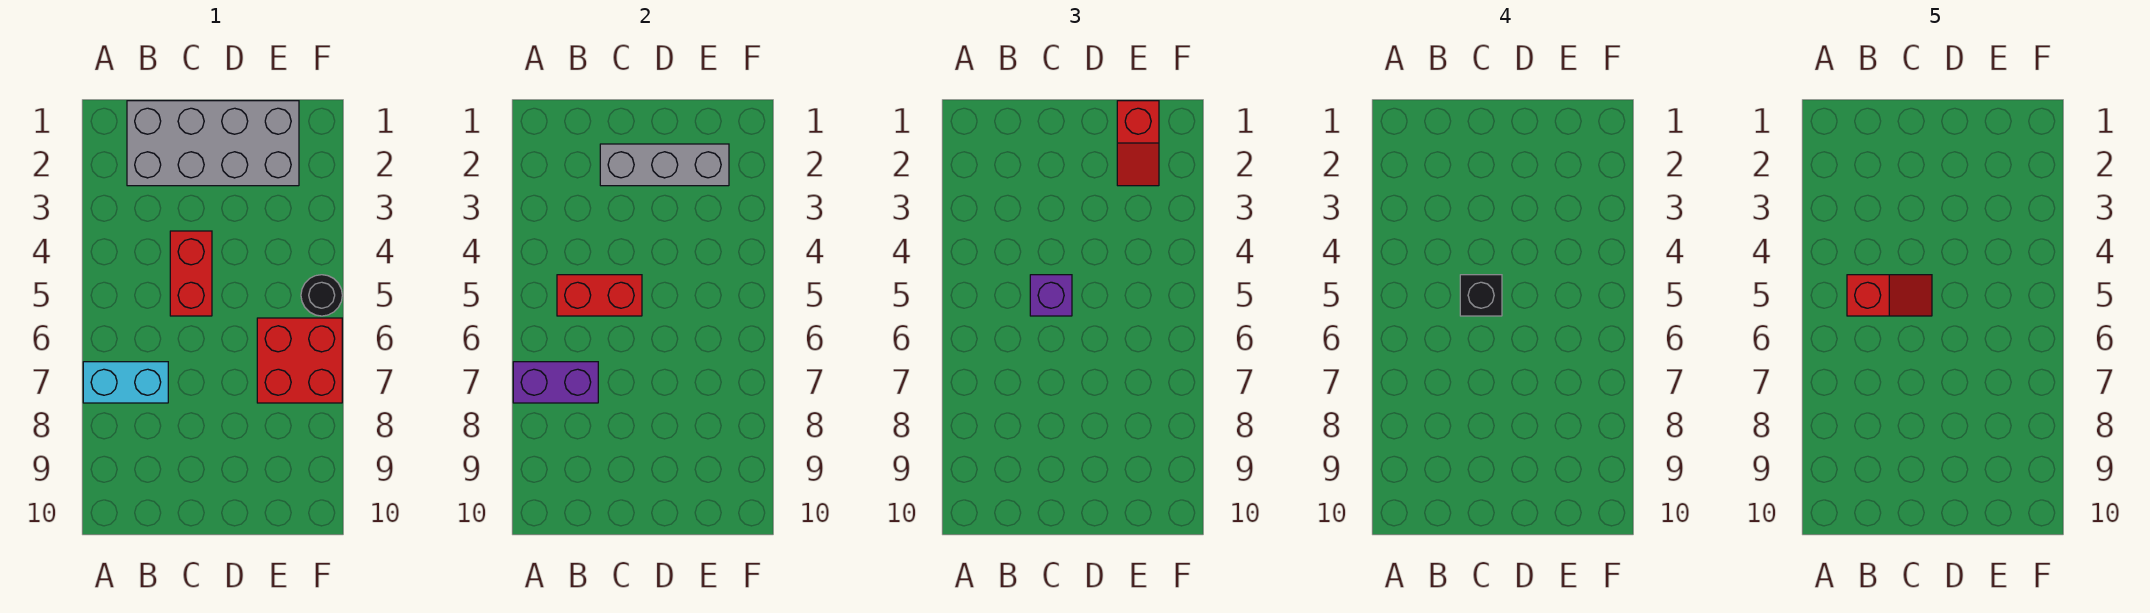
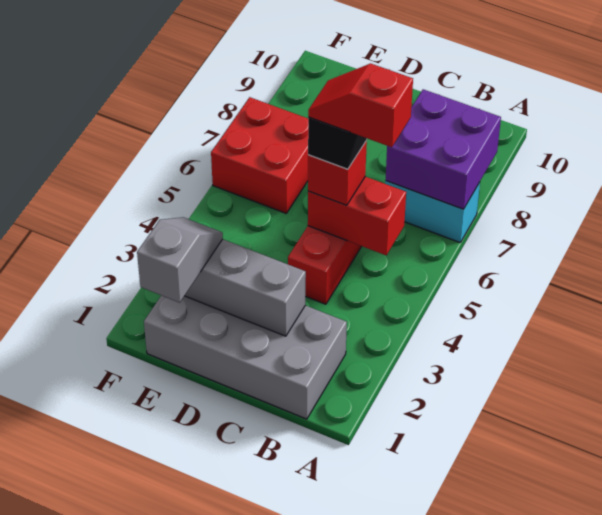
purple brick A7:B7 level 2 -> purple brick A7:B8 level 2
purple brick C5 level 3 -> red brick C5 level 3
red slope E1:E2 level 3 top 1 -> grey slope E1:E2 level 3 top 1
black round brick F5 level 1 -> none

